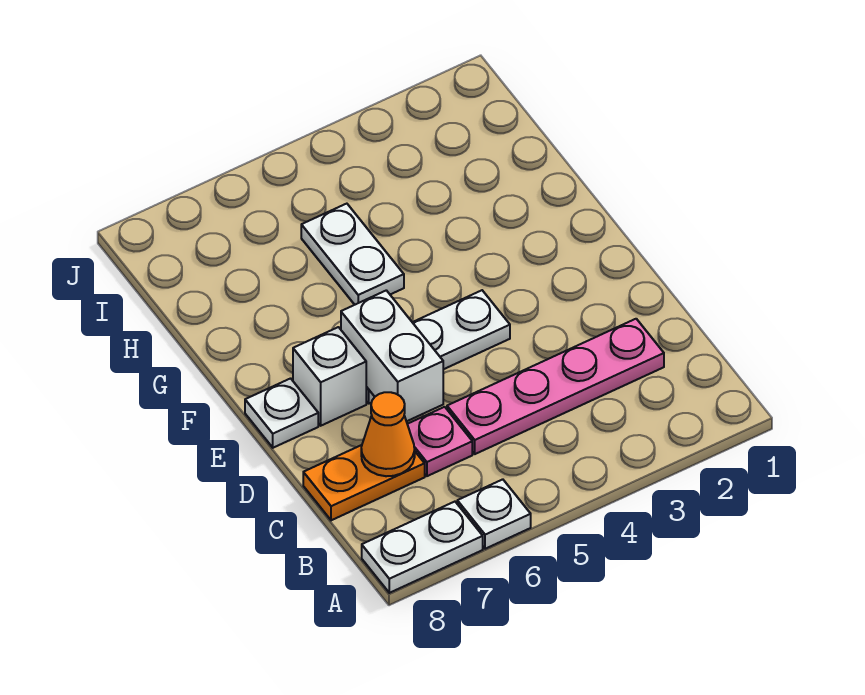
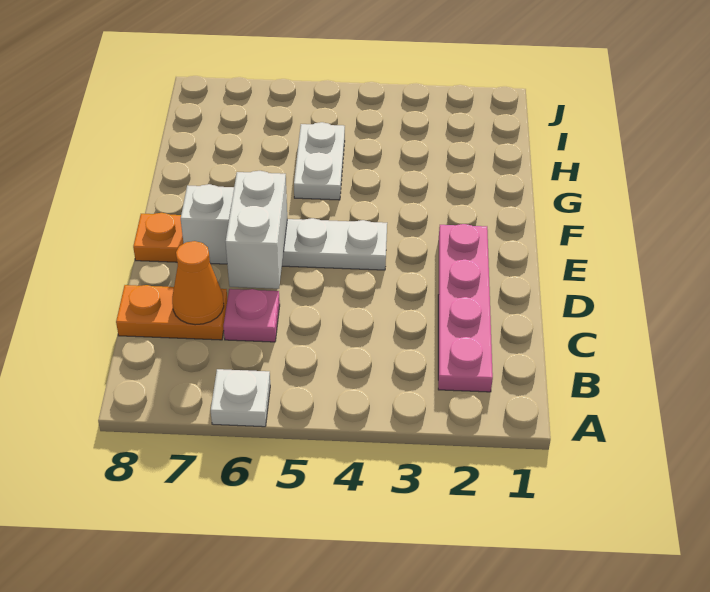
white plate A7:A8 level 1 -> none
pink plate C2:C5 level 1 -> pink plate B2:E2 level 1
white plate E8 level 1 -> orange plate E8 level 1

